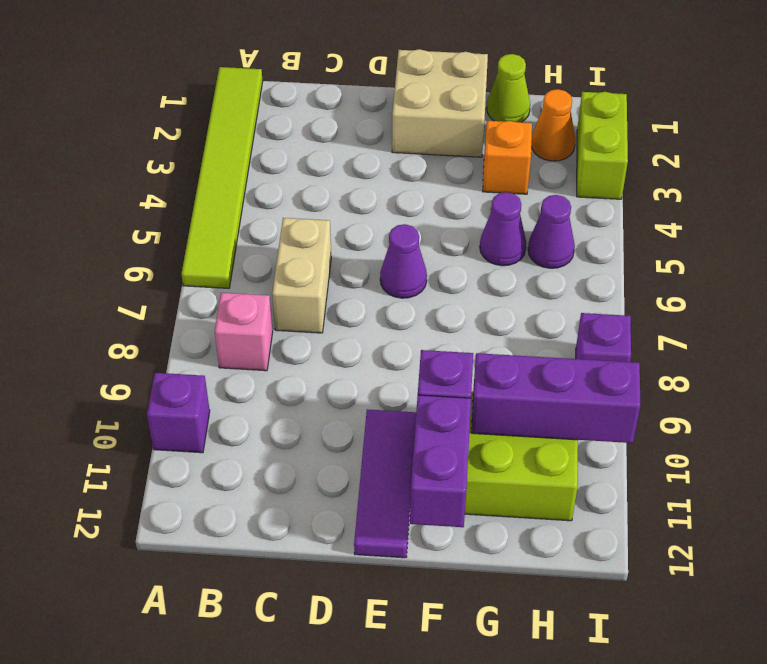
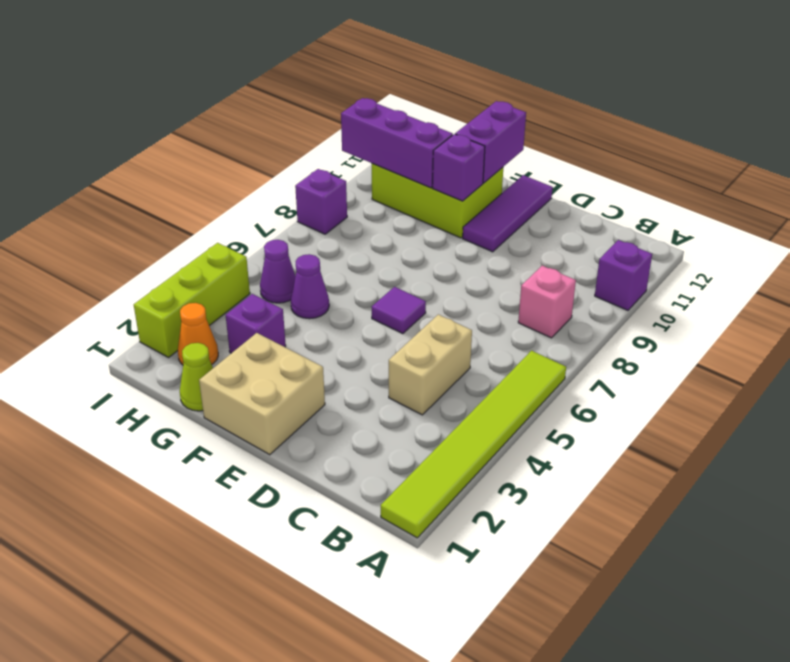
tan brick C6:C7 level 1 -> tan brick C4:C5 level 1
purple cone E6 level 1 -> purple tile E6 level 1
orange brick G3 level 1 -> purple brick G3 level 1
lime brick I2:I3 level 1 -> lime brick I2:I4 level 1

